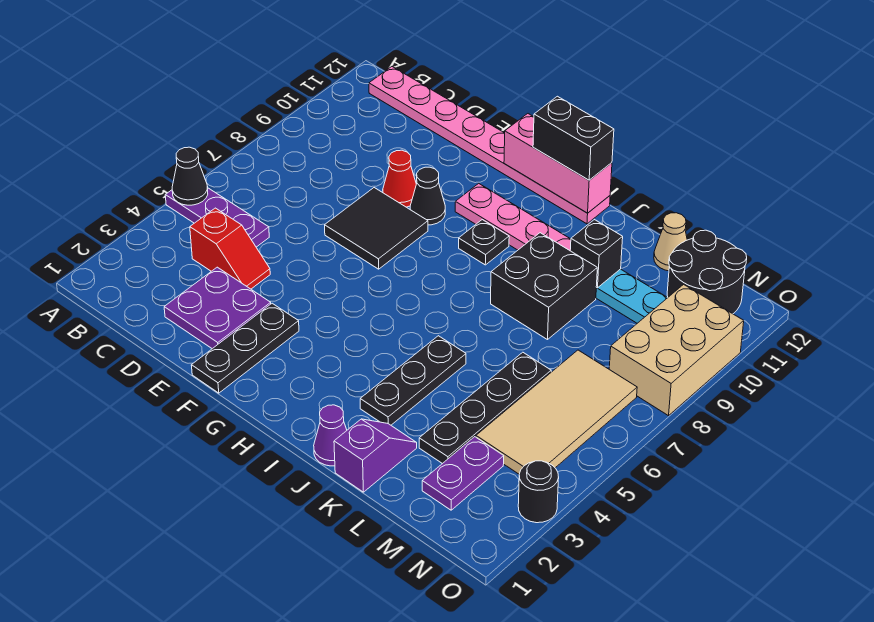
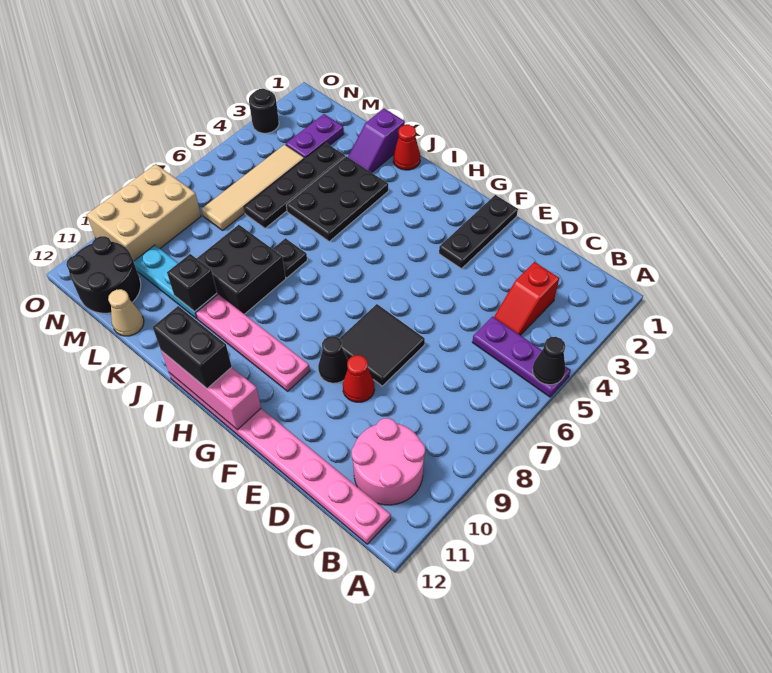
none -> pink round brick B10:C11 level 1
red slope C4:D4 level 1 top C -> red slope C3:C4 level 1 top 3
purple plate D2:E3 level 1 -> none
black plate H9 level 1 -> black plate J7 level 1
purple cone J1 level 1 -> red cone J1 level 1
black plate J3:J5 level 1 -> black plate J3:K5 level 1
tan tile M4:N7 level 1 -> tan tile M4:M7 level 1

